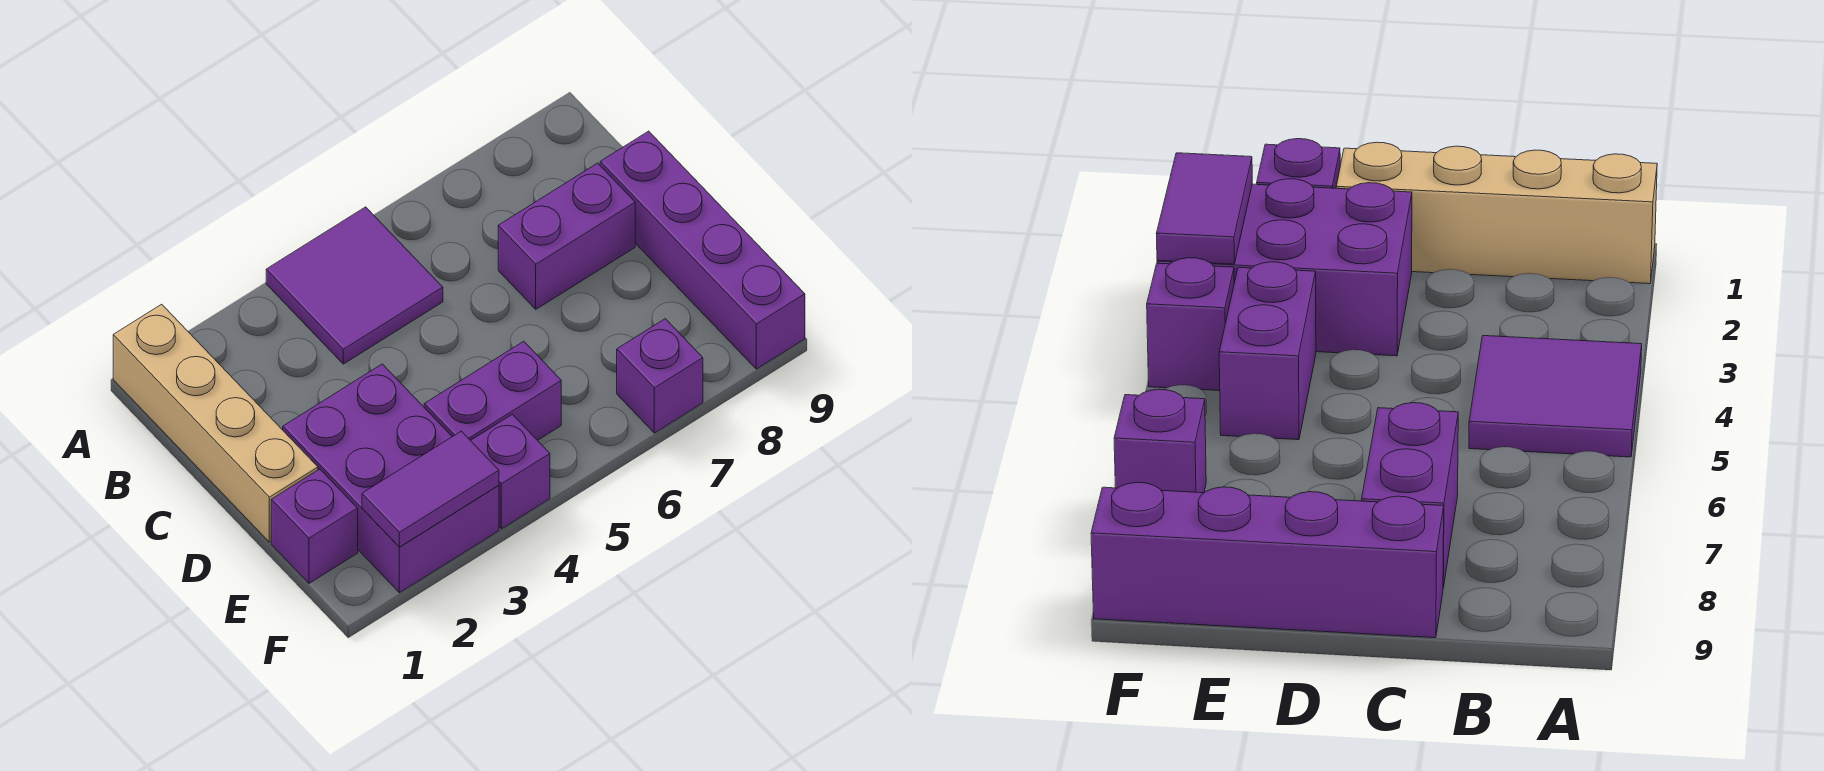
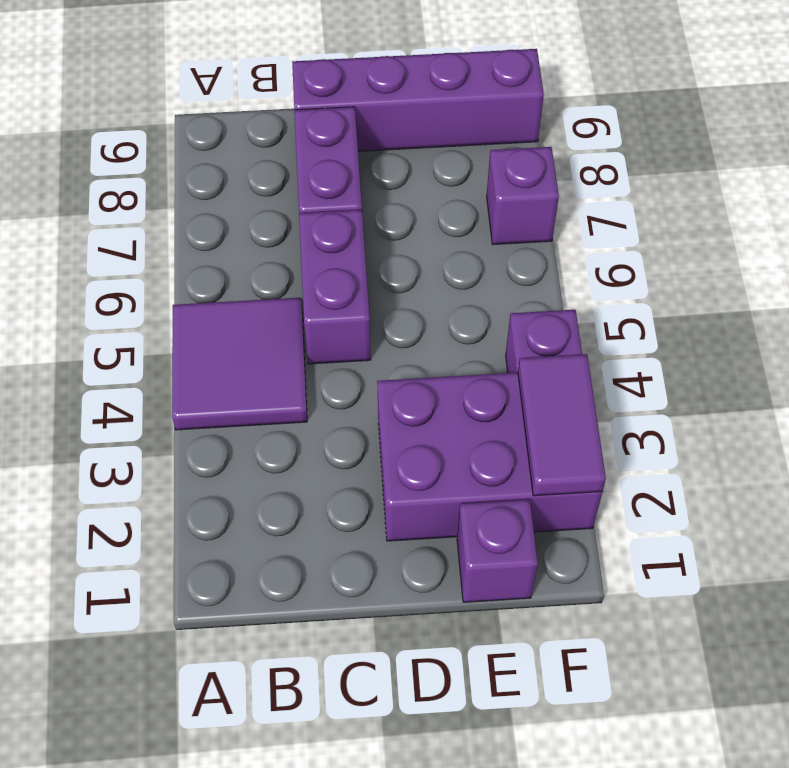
tan brick A1:D1 level 1 -> none
purple brick E4:E5 level 1 -> purple brick C5:C6 level 1

